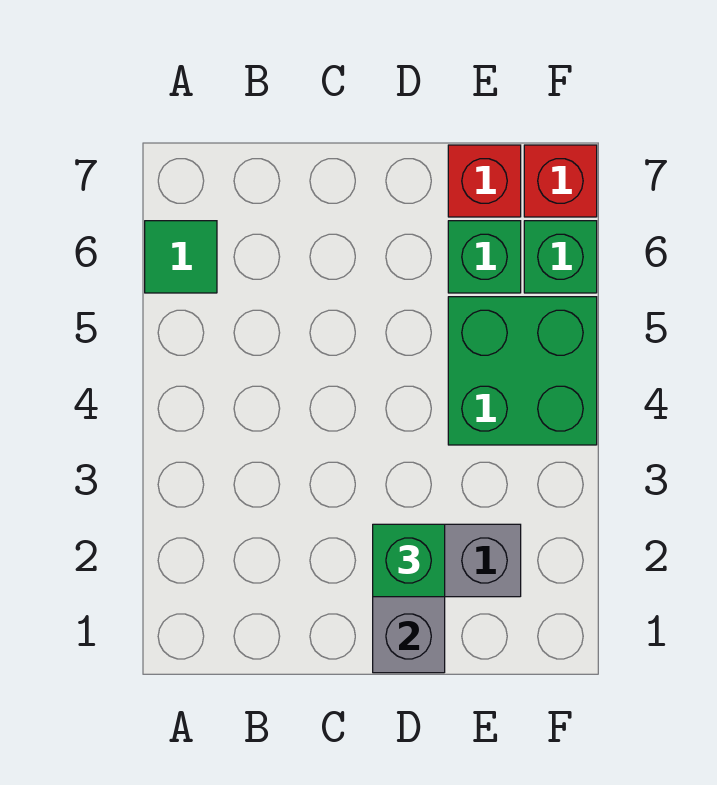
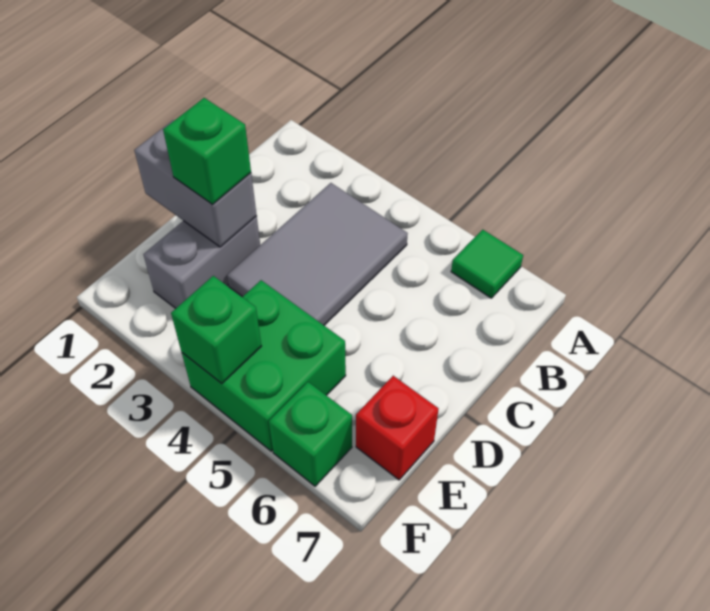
none -> grey tile B3:D4 level 1
green brick E6 level 1 -> green brick F4 level 2
red brick F7 level 1 -> none

